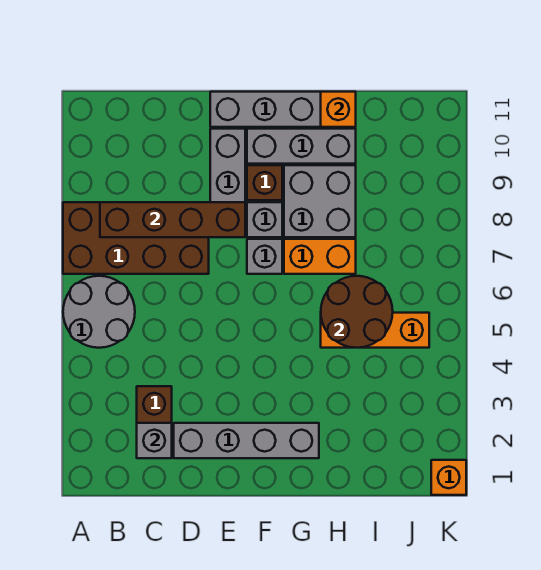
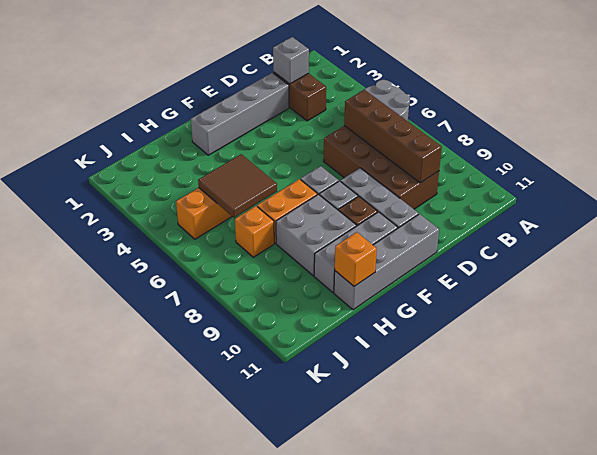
brown brick A7:D8 level 1 -> brown brick C6:D9 level 1
brown brick B8:E8 level 2 -> brown brick C6:C9 level 2
brown round brick H5:I6 level 2 -> brown tile H5:I6 level 2
orange brick K1 level 1 -> orange brick I7 level 1

